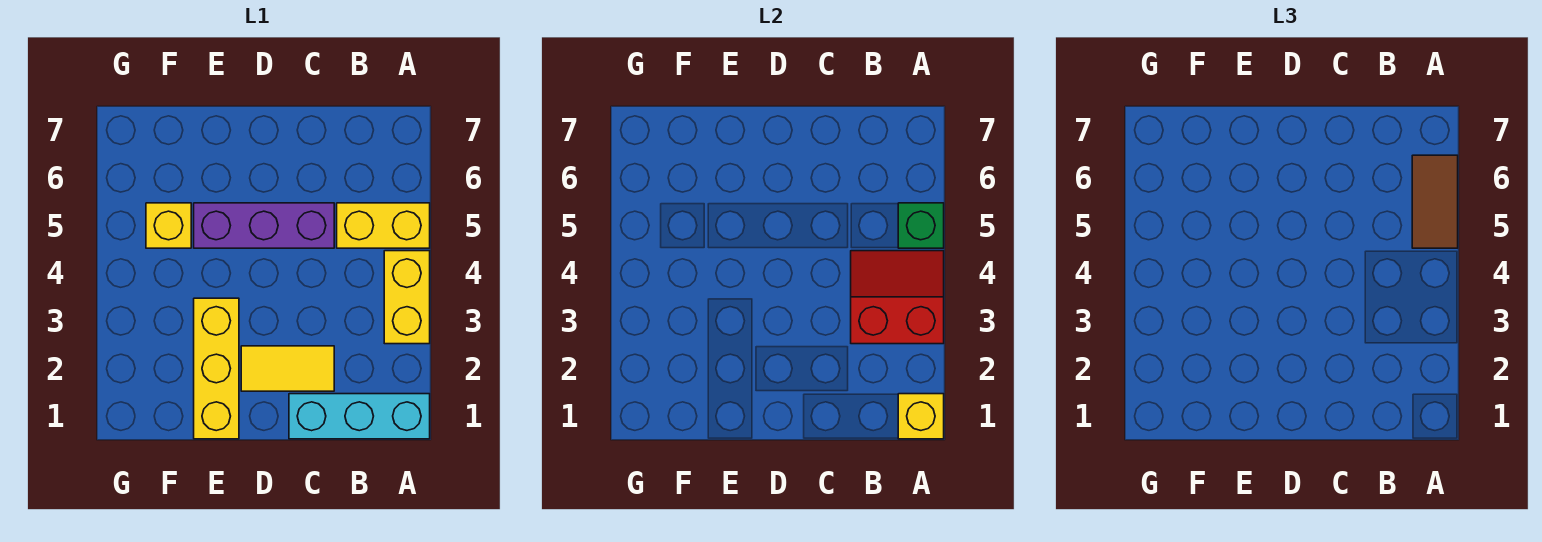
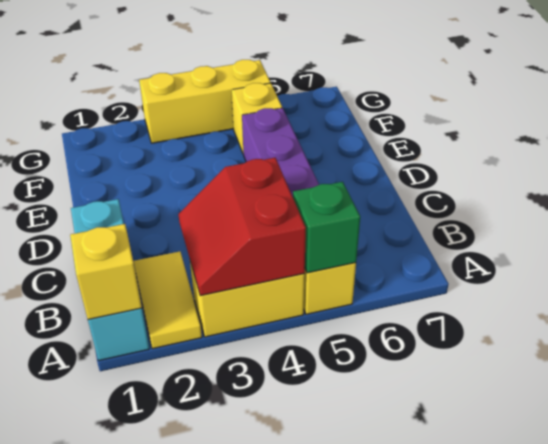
red slope A3:B4 level 2 top 3 -> red slope A3:B4 level 2 top 4
brown tile A5:A6 level 3 -> none
yellow tile C2:D2 level 1 -> yellow tile A2:B2 level 1
yellow brick E1:E3 level 1 -> yellow brick G3:G5 level 1

